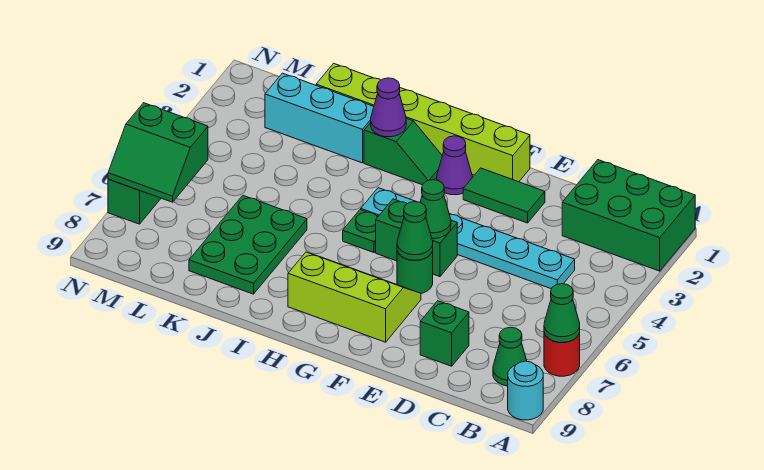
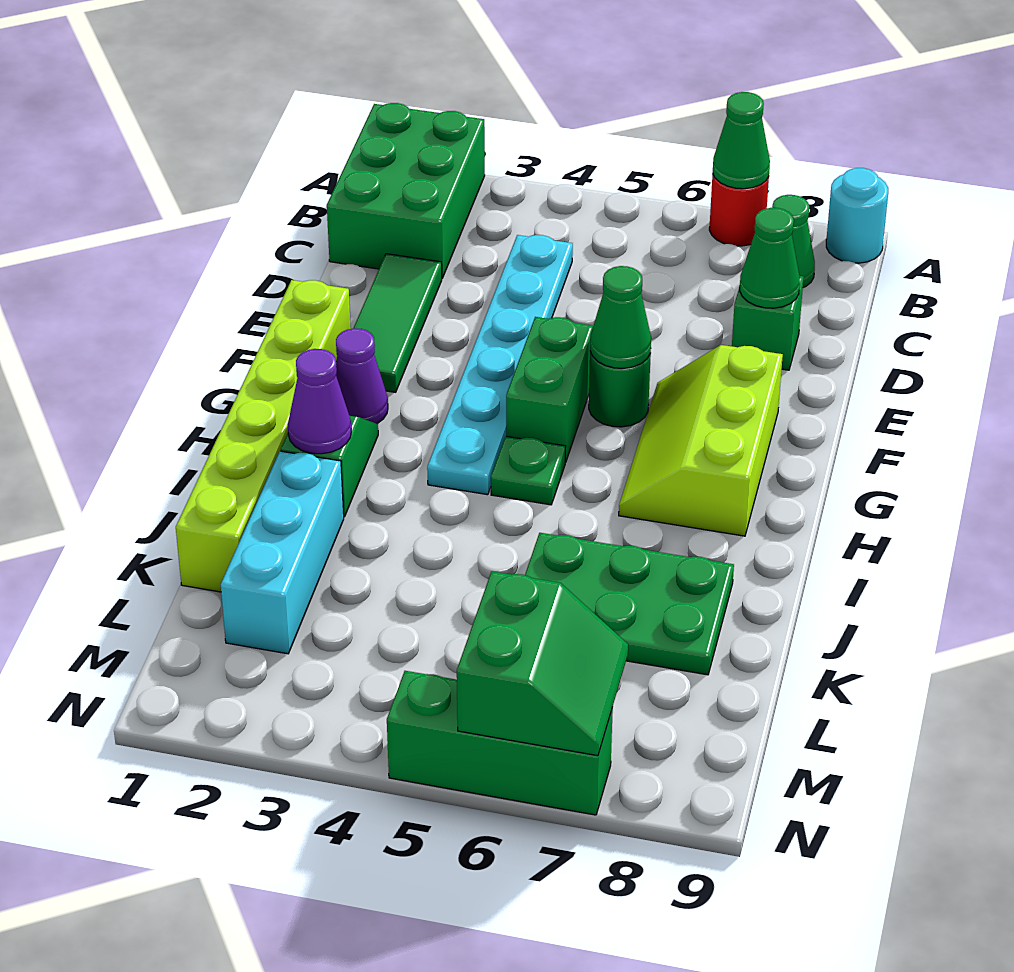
green tile E2:F2 level 1 -> green tile D2:F2 level 1
green cone F5 level 2 -> green cone D8 level 2

